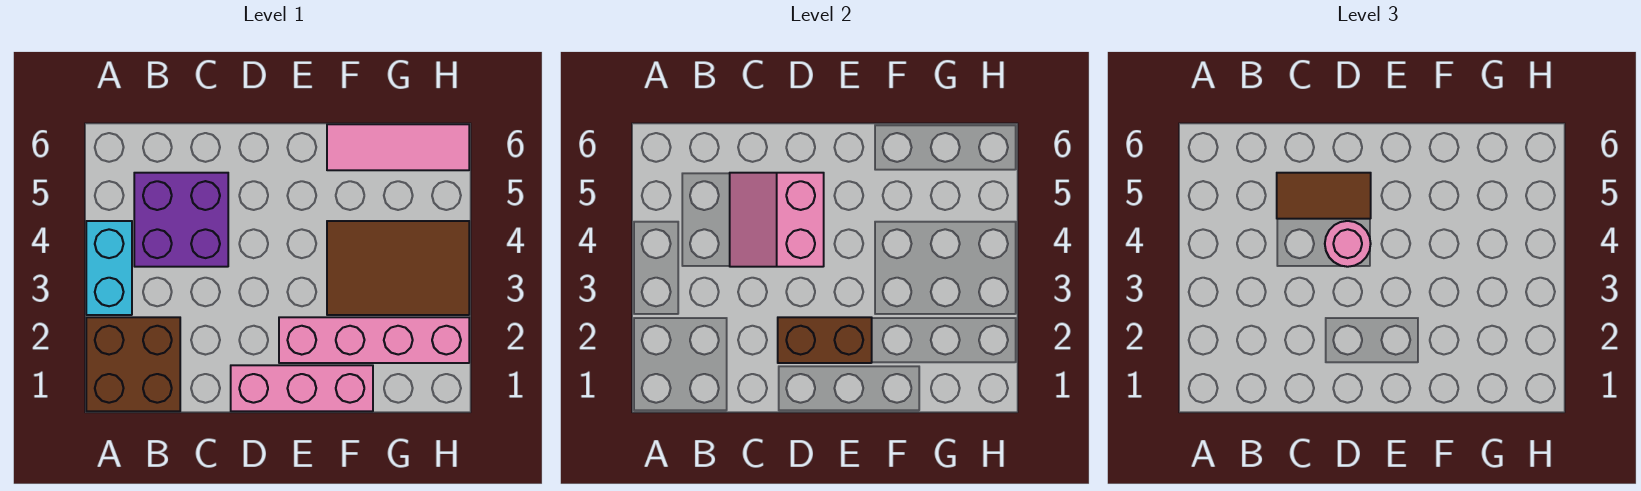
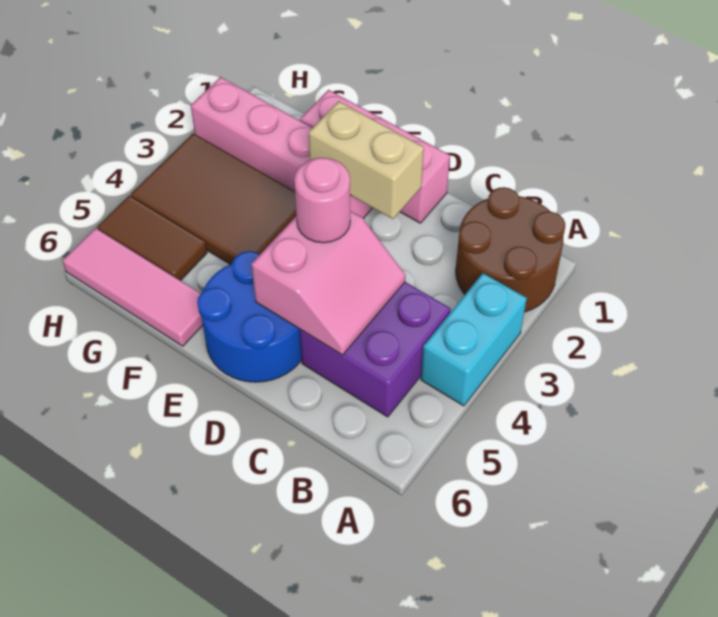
brown brick A1:B2 level 1 -> brown round brick A1:B2 level 1
brown tile C5:D5 level 3 -> brown tile G5:H5 level 1
brown brick D2:E2 level 2 -> tan brick D2:E2 level 2
none -> blue round brick D5:E6 level 1

